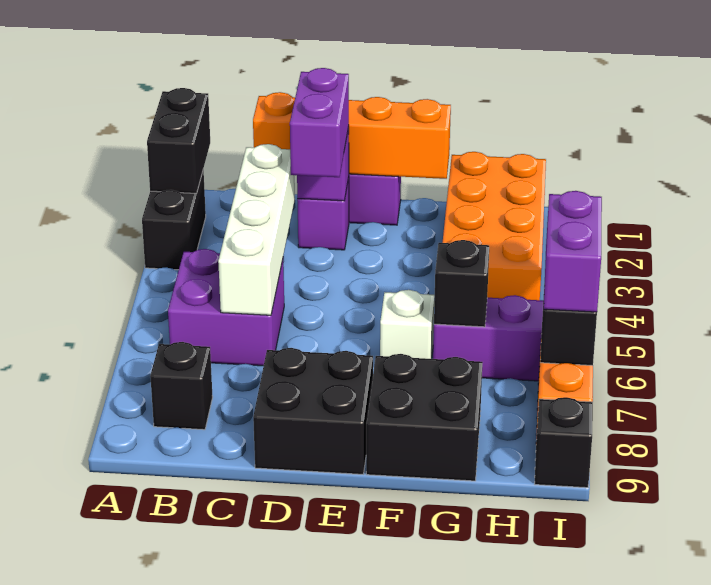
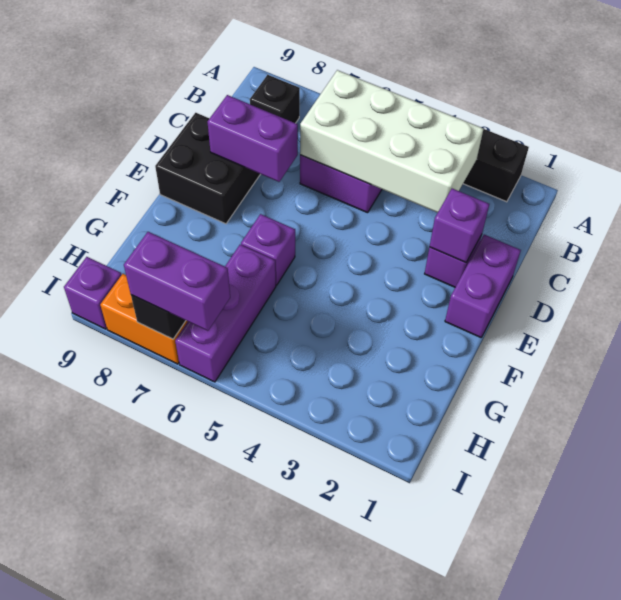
black brick A1:A2 level 2 -> none
orange brick C1:F1 level 2 -> none
white brick C3:C6 level 2 -> white brick B3:C6 level 2
purple brick D2:D3 level 3 -> purple brick D7:D8 level 2
white brick F6 level 1 -> purple brick F6 level 1
black brick F8:G9 level 1 -> none
orange brick G1:H4 level 1 -> none
black brick G6 level 2 -> none
black brick I9 level 1 -> purple brick I9 level 1

